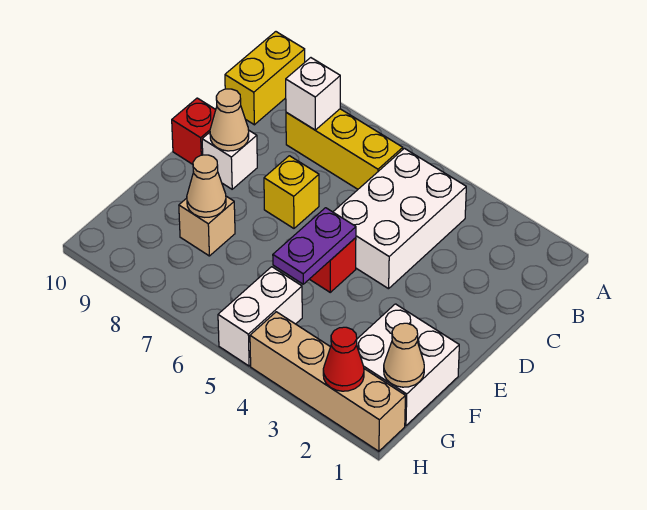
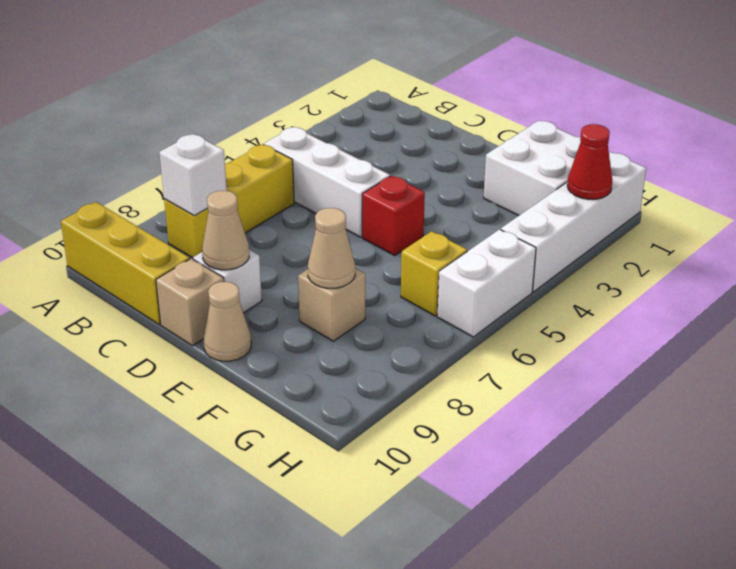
yellow brick A10:B10 level 1 -> yellow brick A10:C10 level 1
white brick B4:D5 level 1 -> white brick B5:D5 level 1
yellow brick D7 level 1 -> yellow brick G6 level 1
red brick D10 level 1 -> tan brick D10 level 1
purple plate E5:F5 level 2 -> none
tan cone G1 level 2 -> tan cone E10 level 1
white brick G5:H5 level 1 -> white brick H5:H6 level 1
tan brick H1:H4 level 1 -> white brick H1:H4 level 1

